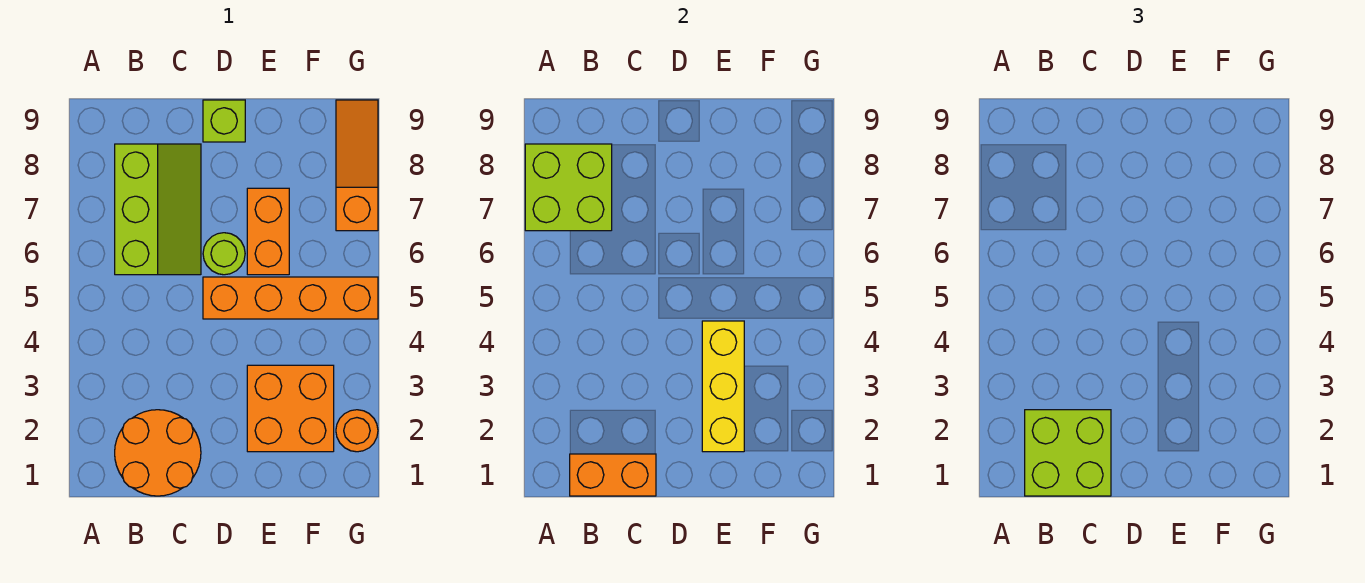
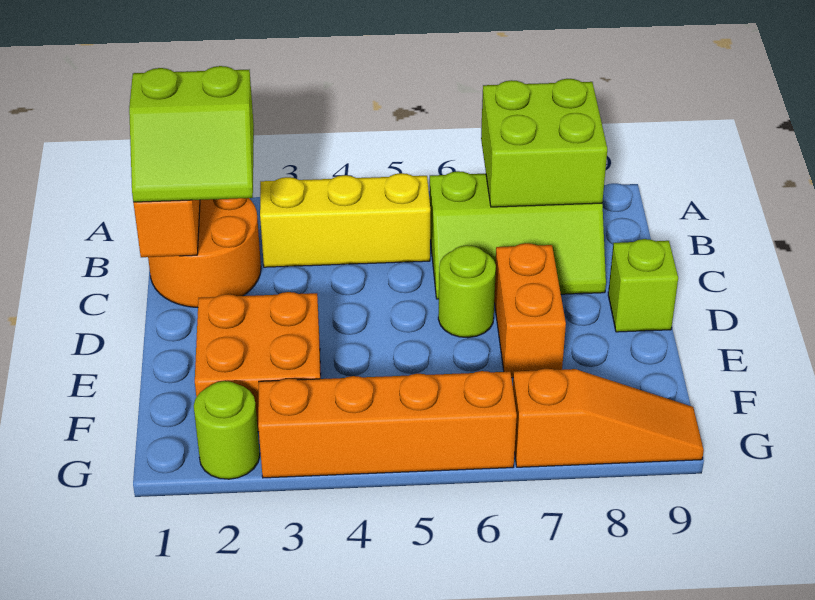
lime brick B1:C2 level 3 -> lime slope B1:C2 level 3 top B
orange brick D5:G5 level 1 -> orange brick G3:G6 level 1
yellow brick E2:E4 level 2 -> yellow brick B3:B5 level 1
orange brick E6:E7 level 1 -> orange brick D7:E7 level 1
orange round brick G2 level 1 -> lime round brick G2 level 1

